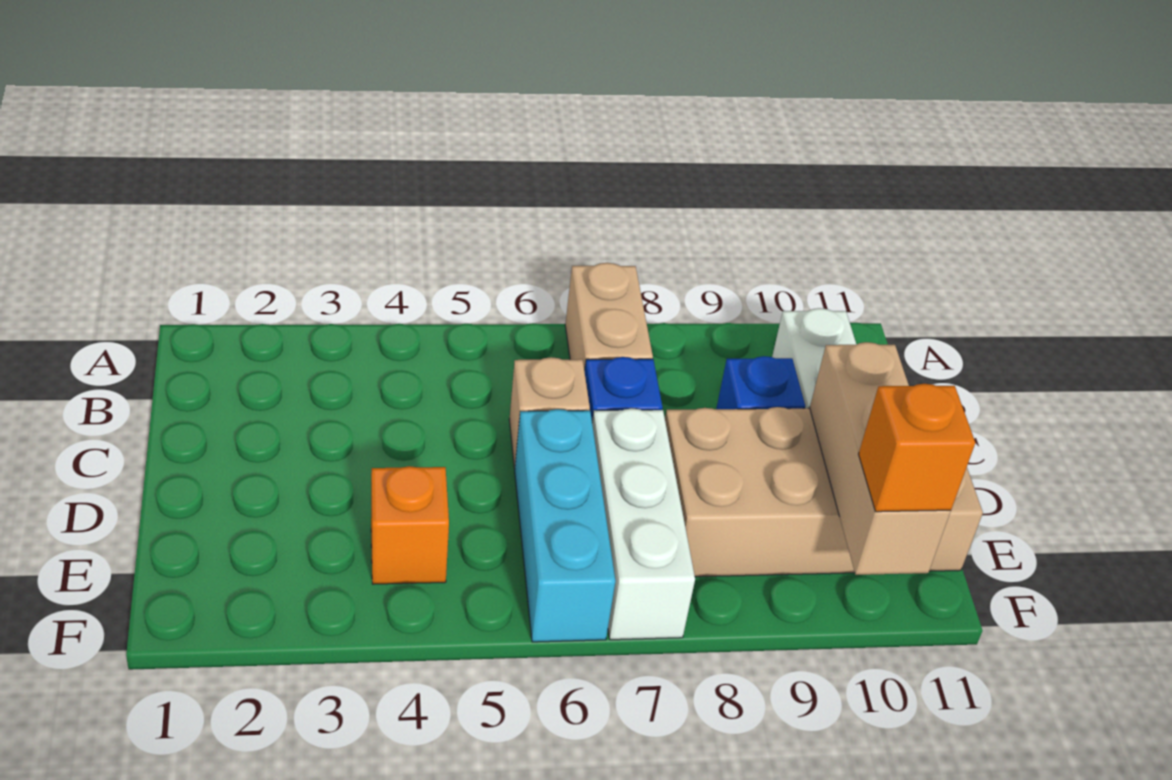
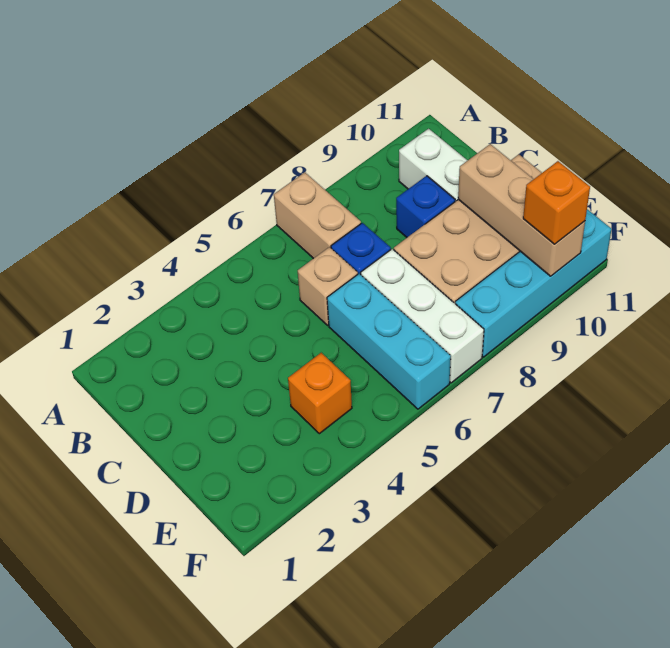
none -> cyan brick F8:F11 level 1

